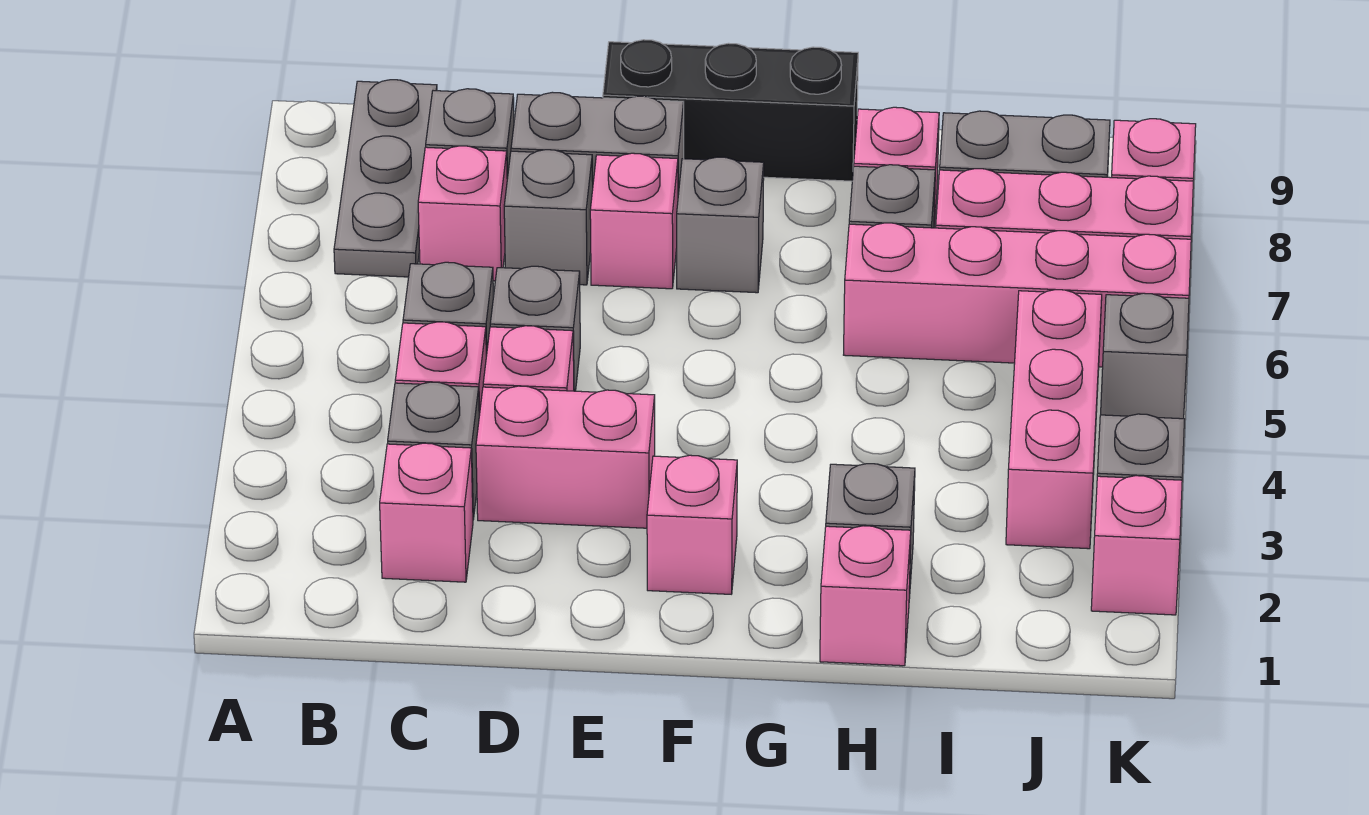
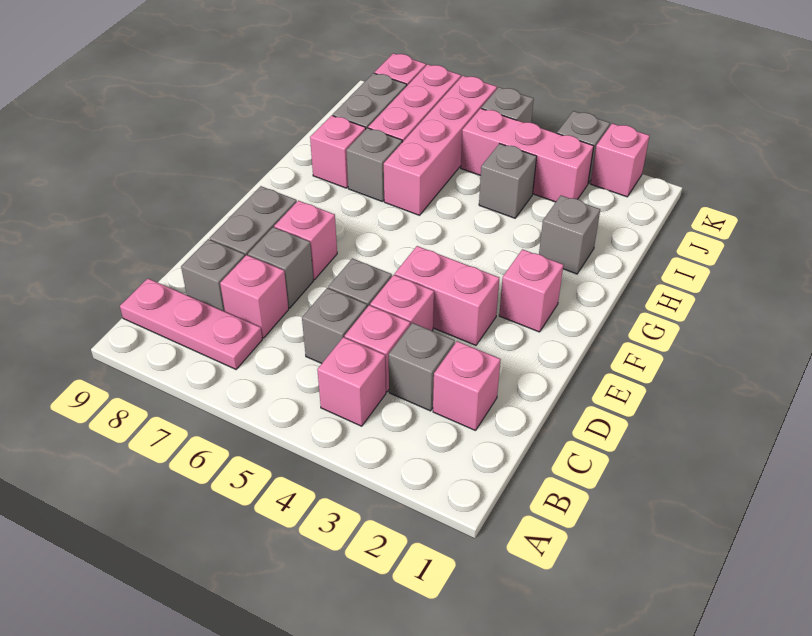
grey plate B7:B9 level 1 -> pink plate B7:B9 level 1
pink brick D3:E3 level 1 -> pink brick E3:E4 level 1
black brick E9:G9 level 1 -> none
grey brick F7 level 1 -> grey brick I4 level 1
pink brick H1 level 1 -> pink brick B4 level 1

